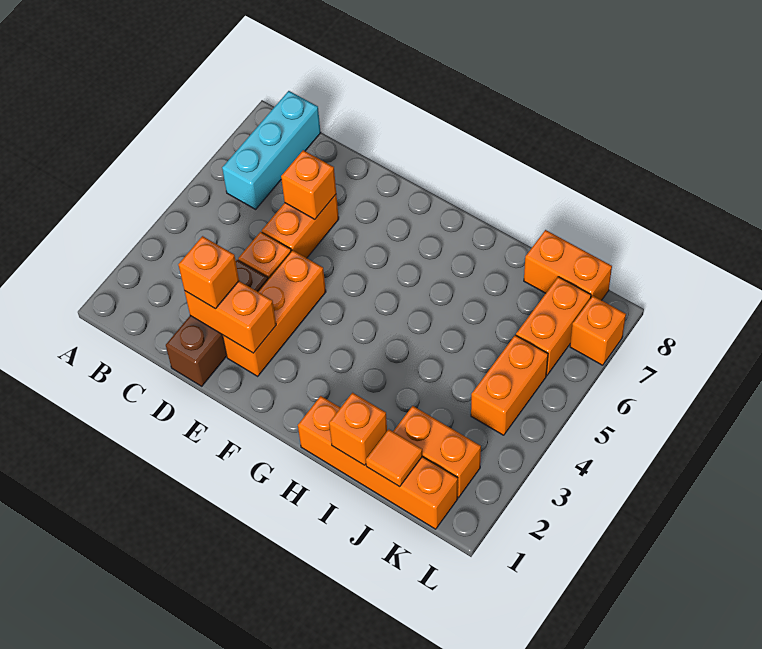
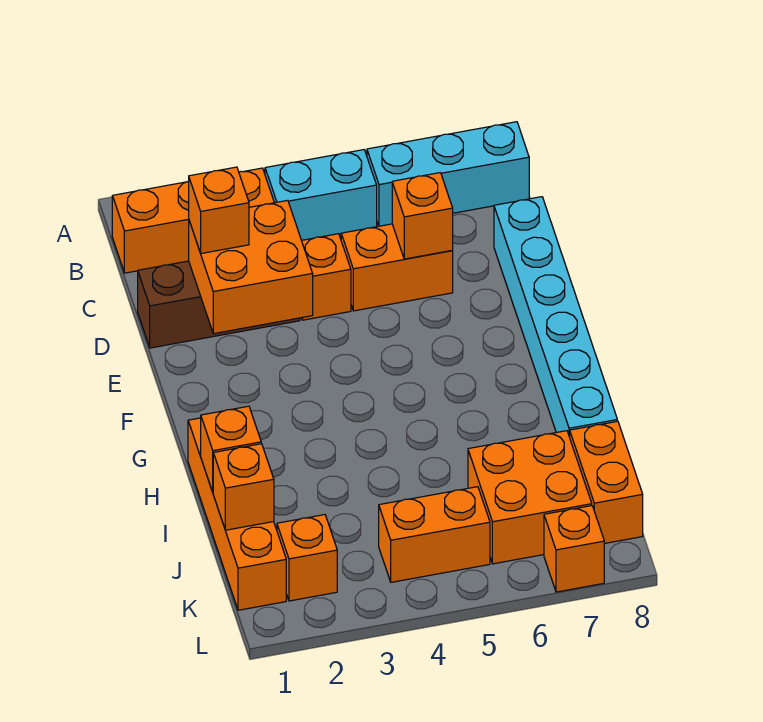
none -> cyan brick B4:B5 level 1
orange brick D2:E2 level 2 -> orange brick D2:E3 level 2
none -> cyan brick D8:I8 level 1
orange brick E2:E4 level 1 -> orange brick B1:B3 level 1
orange tile J1 level 2 -> orange brick J1 level 2
orange brick J2:K2 level 1 -> orange brick K2 level 1
orange brick K6:K7 level 1 -> orange brick J6:K7 level 1

